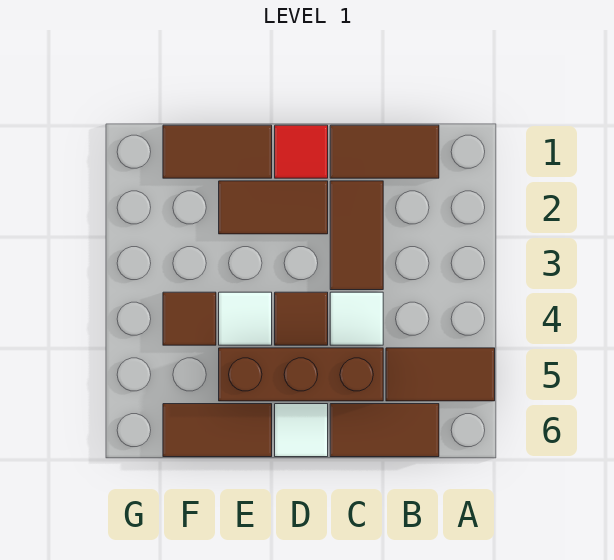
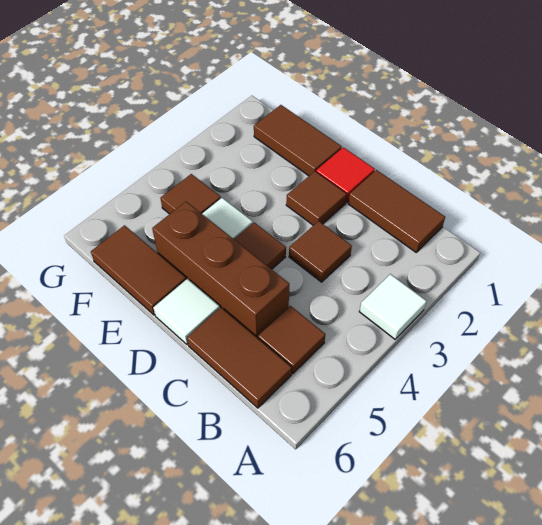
brown tile A5:B5 level 1 -> brown tile B5 level 1
brown tile C2:C3 level 1 -> brown tile C3 level 1
white tile C4 level 1 -> white tile A3 level 1
brown tile D2:E2 level 1 -> brown tile D2 level 1

